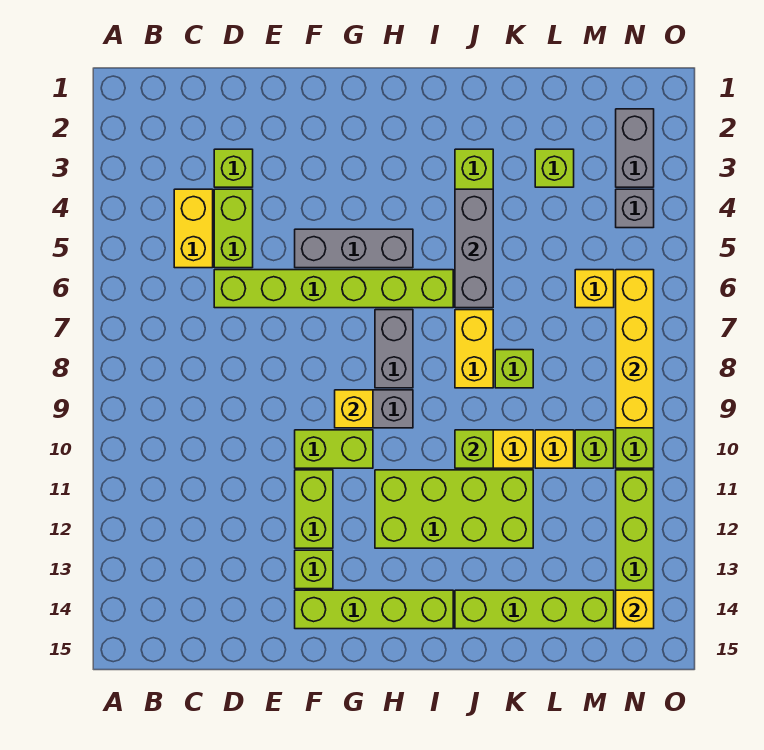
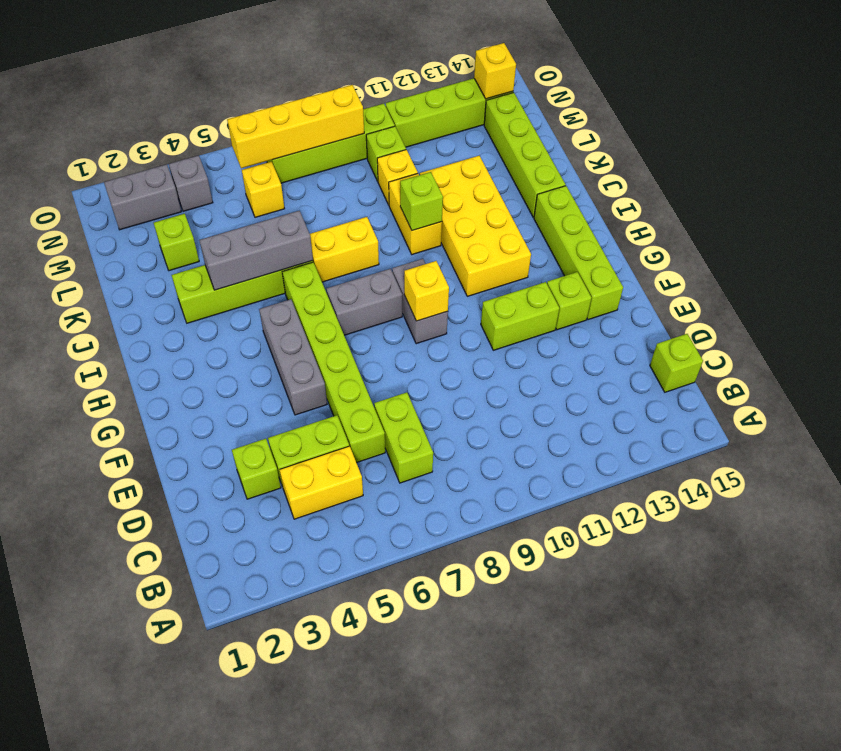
lime brick F10:G10 level 1 -> lime brick C7:D7 level 1
lime brick H11:K12 level 1 -> yellow brick H11:K12 level 1
lime brick K8 level 1 -> lime brick C15 level 1

